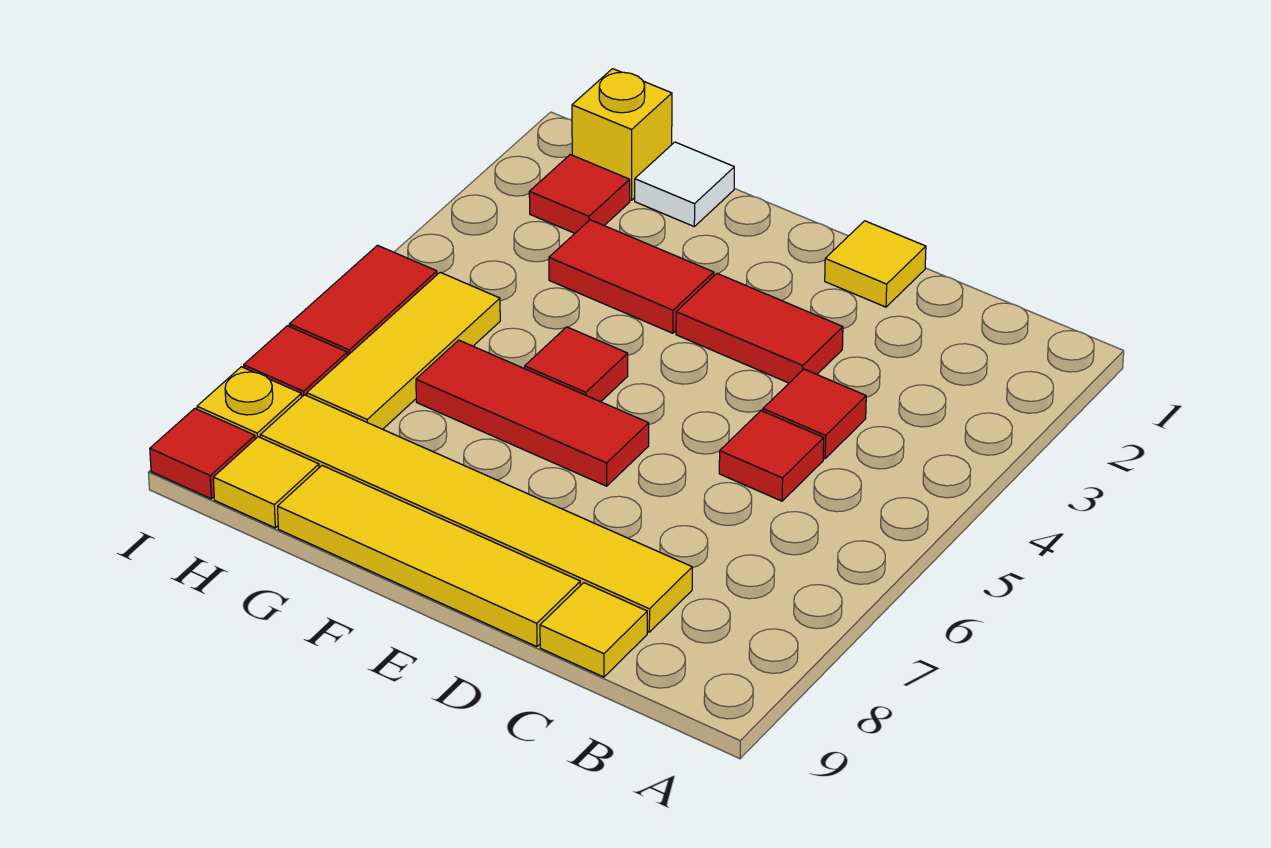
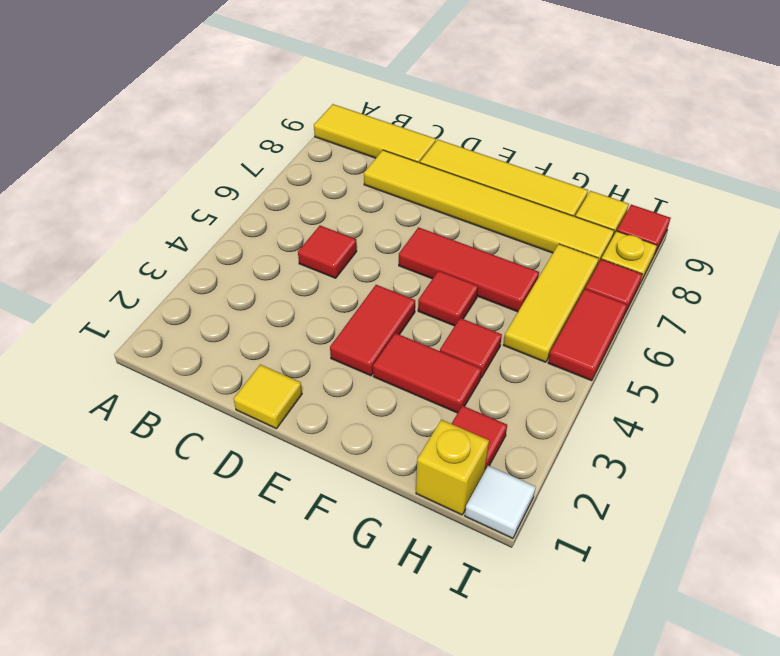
red tile C4 level 1 -> red tile G4 level 1
yellow tile C9 level 1 -> yellow tile A9:C9 level 1
red tile D3:E3 level 1 -> red tile E3:E4 level 1
white tile G1 level 1 -> white tile I1 level 1

